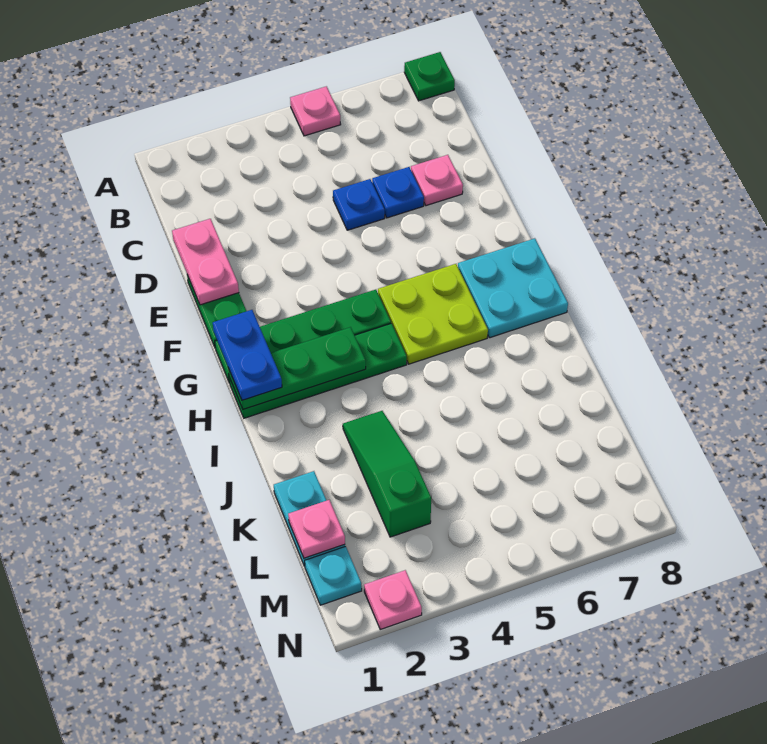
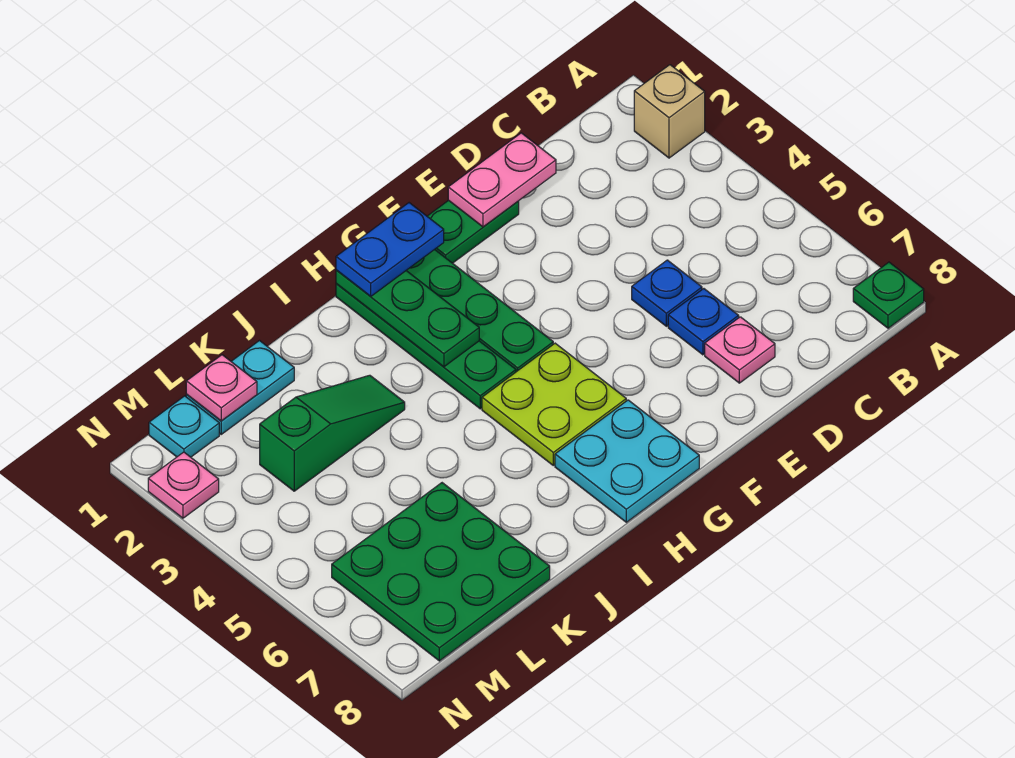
none -> tan brick A2 level 1
pink plate A5 level 1 -> none
none -> green plate K6:M8 level 1

